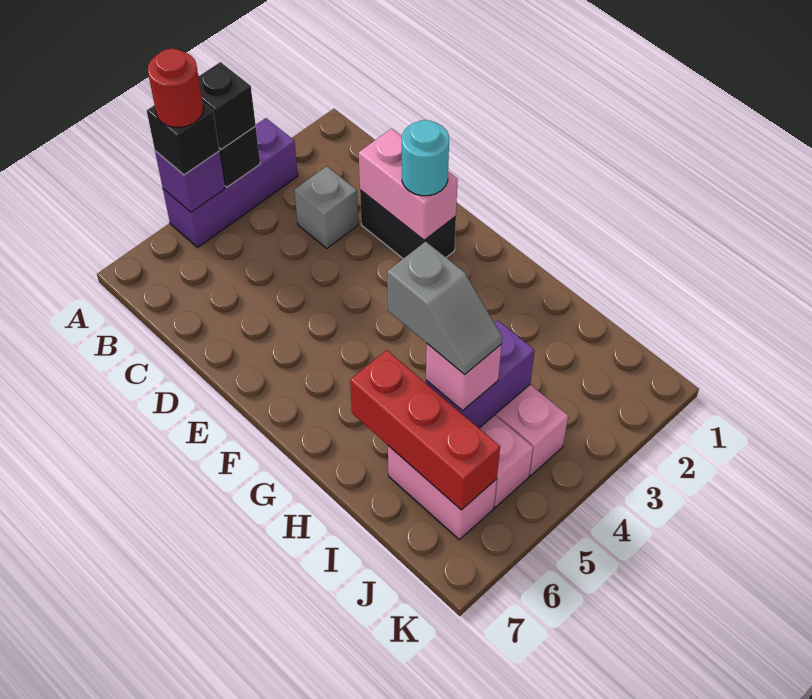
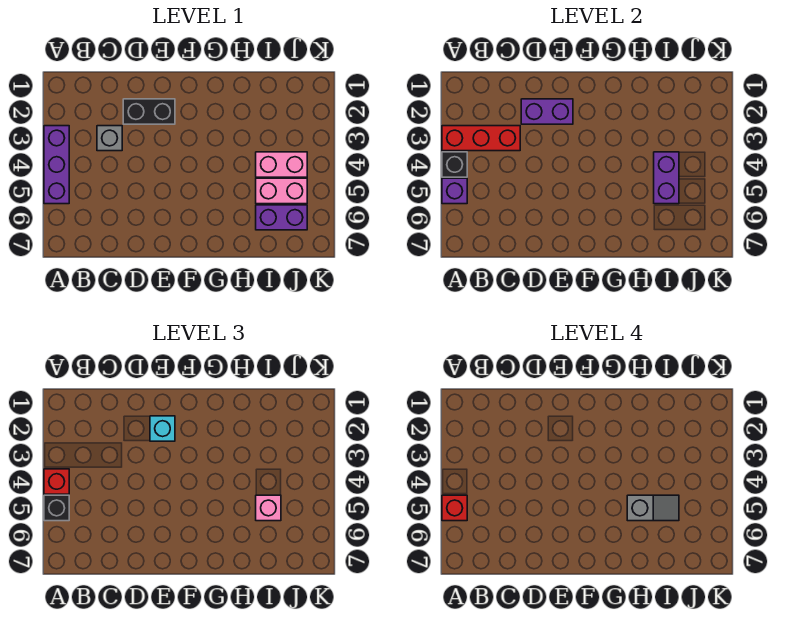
black brick A4 level 3 -> red brick A4 level 3
red round brick A5 level 4 -> red brick A5 level 4
pink brick D2:E2 level 2 -> purple brick D2:E2 level 2
cyan round brick E2 level 3 -> cyan brick E2 level 3
red brick H6:J6 level 2 -> red brick A3:C3 level 2
pink brick I6:J6 level 1 -> purple brick I6:J6 level 1

